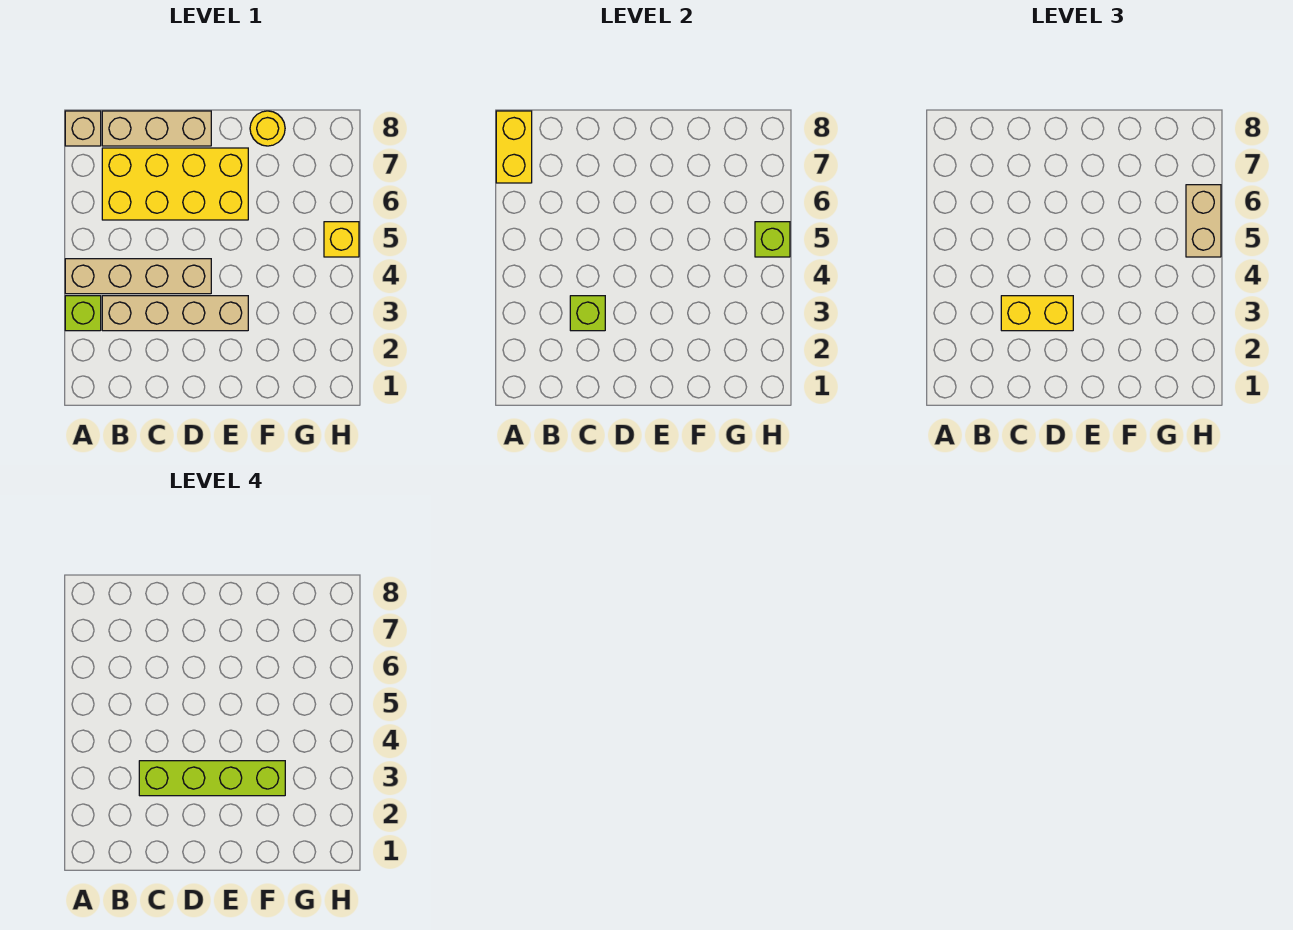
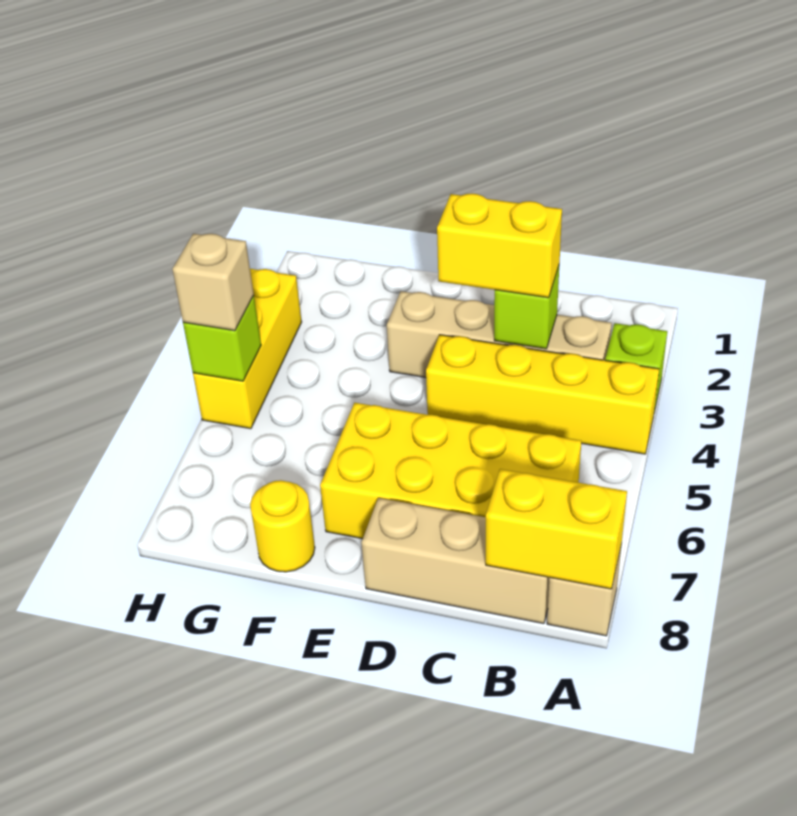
tan brick A4:D4 level 1 -> yellow brick A4:D4 level 1
yellow brick A7:A8 level 2 -> yellow brick A8:B8 level 2
lime brick C3:F3 level 4 -> none
yellow brick H5 level 1 -> yellow brick H3:H5 level 1
tan brick H5:H6 level 3 -> tan brick H5 level 3

